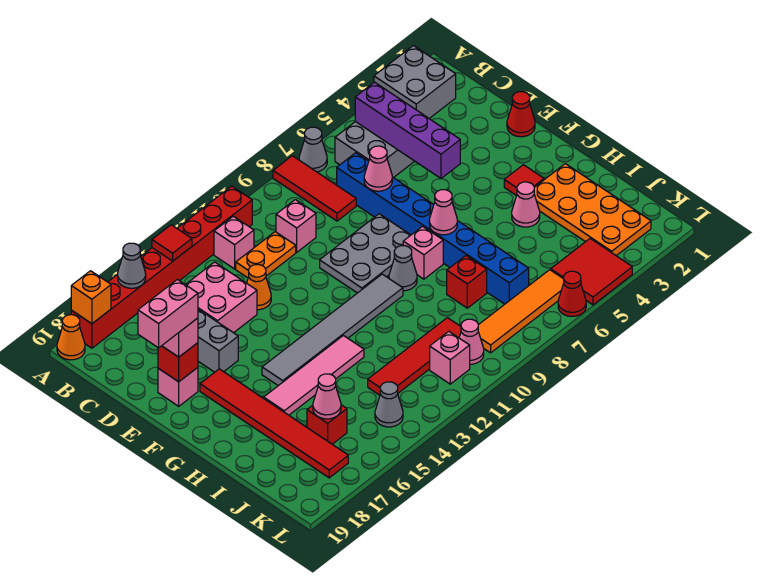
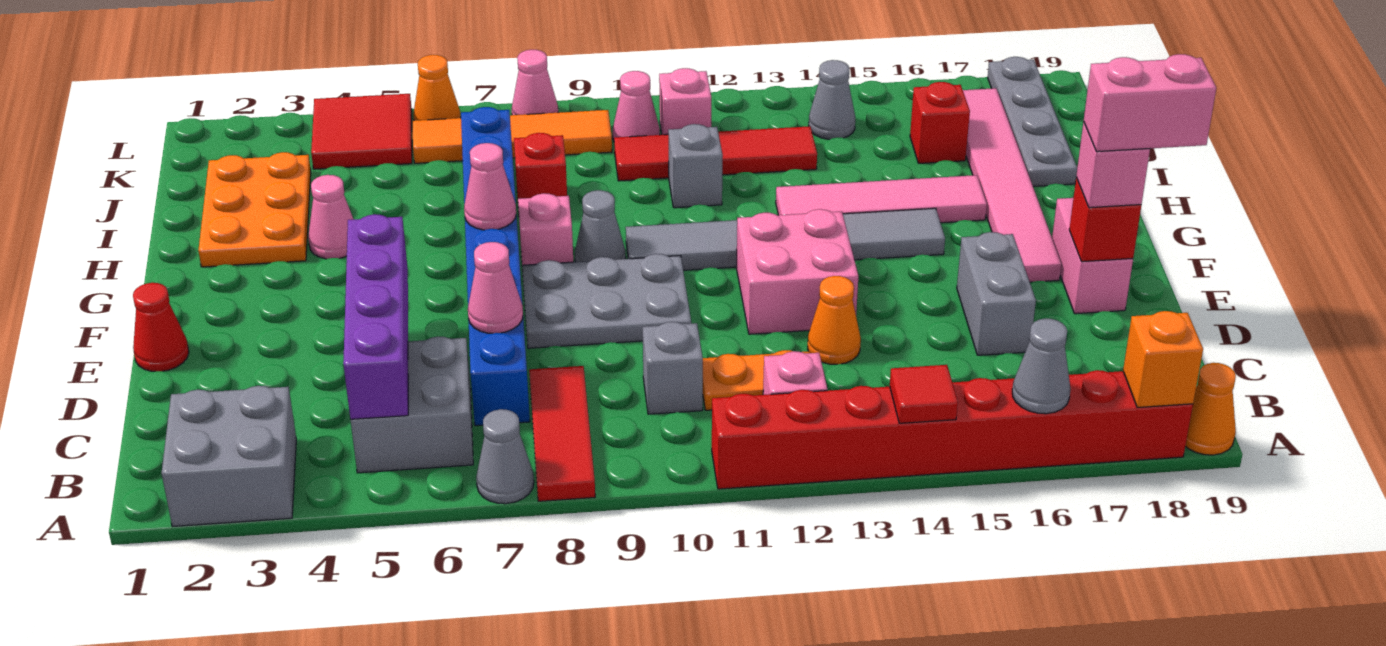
pink brick C10 level 1 -> grey brick C10 level 1
pink brick C14:D15 level 1 -> pink brick E12:F13 level 1
pink brick E18 level 1 -> pink brick E18:F18 level 1
red tile F17:K17 level 1 -> pink tile F17:K17 level 1
red tile G3 level 1 -> none
orange plate H2:K3 level 1 -> orange plate H2:J3 level 1
none -> grey brick I11 level 1
none -> grey plate I18:L18 level 1
pink cone J16 level 2 -> pink cone L8 level 1
red cone L6 level 1 -> orange cone L6 level 1

